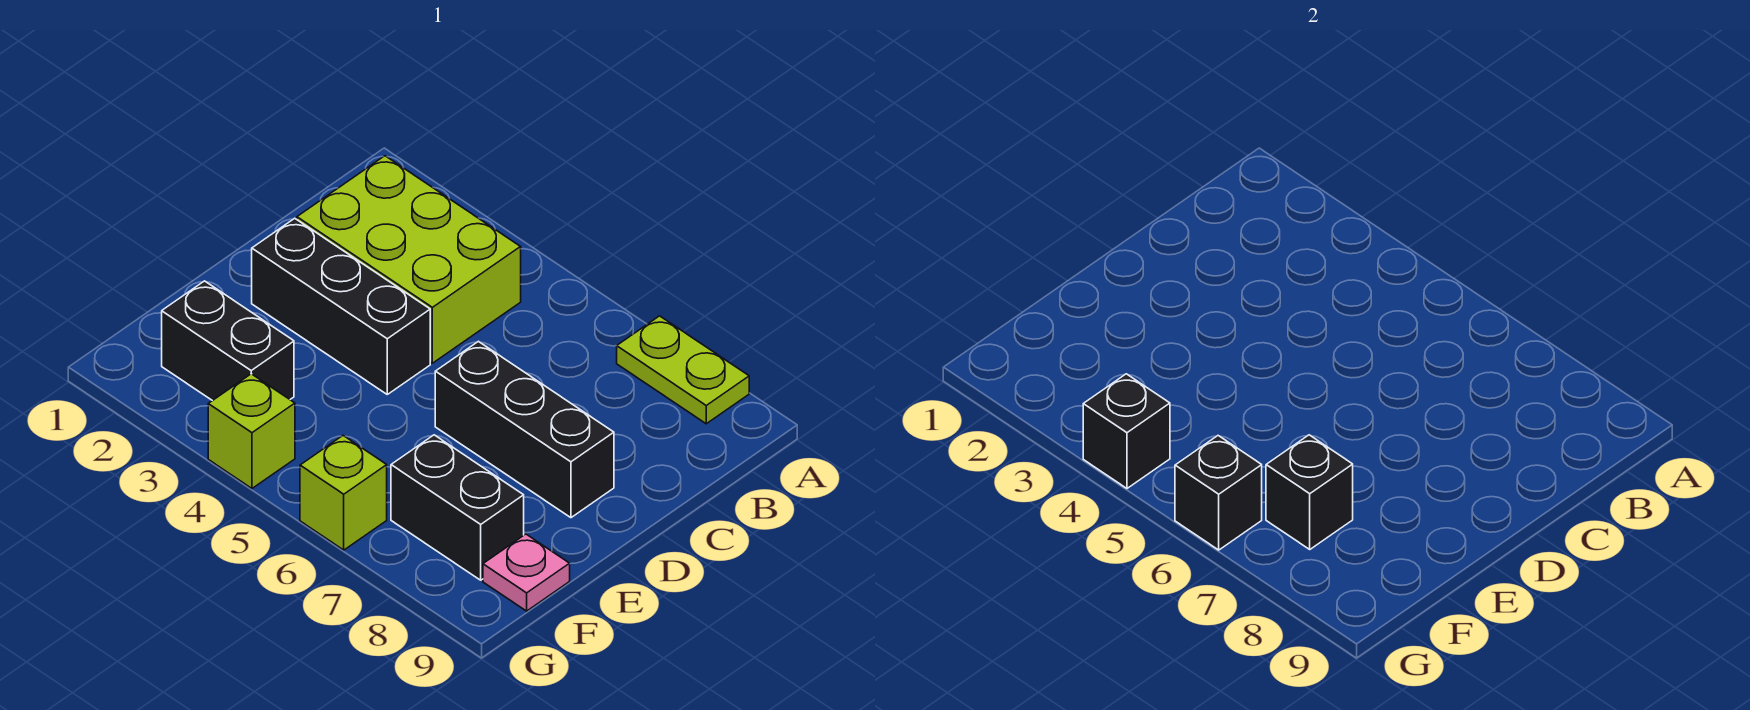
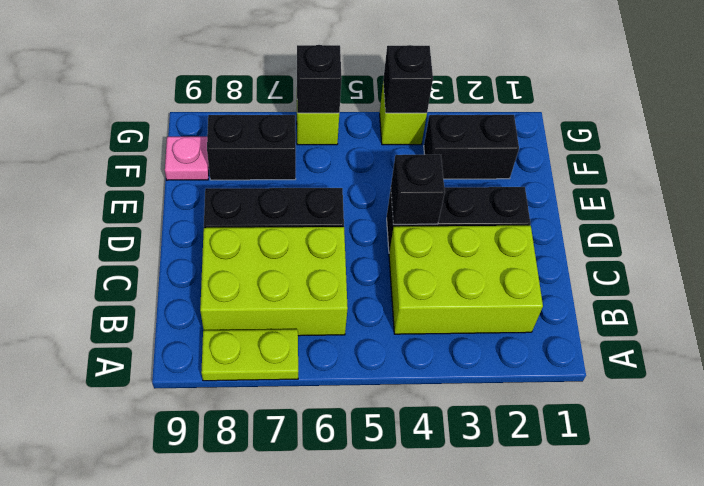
none -> lime brick B6:C8 level 1
black brick F7 level 2 -> black brick D4 level 2

